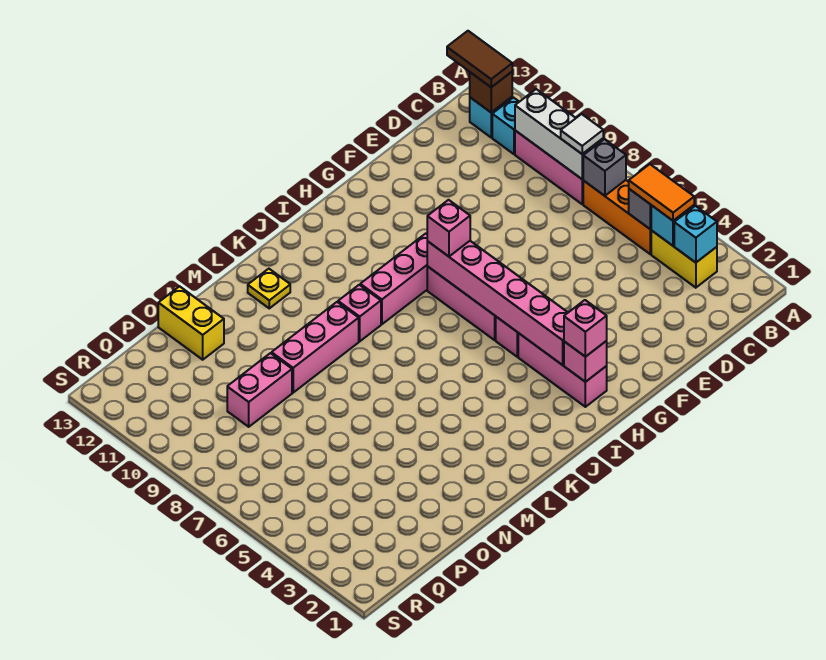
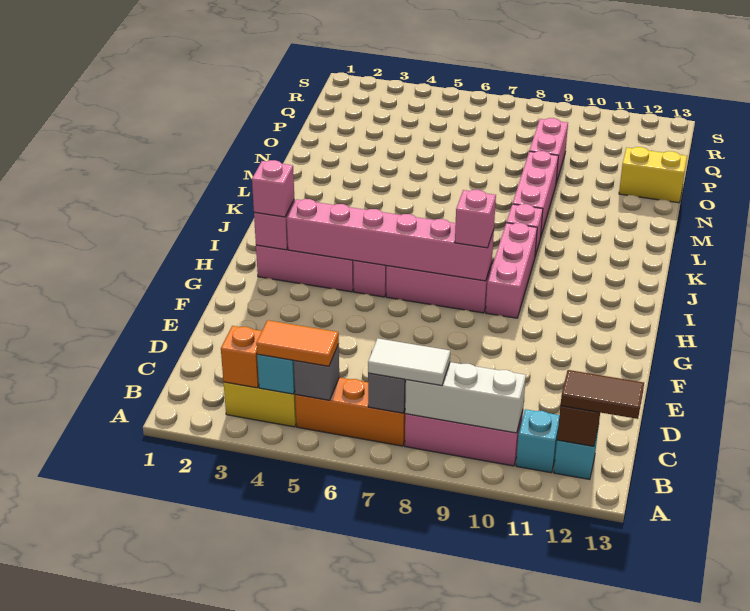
cyan brick B3 level 2 -> orange brick B3 level 2
white tile B8 level 3 -> white tile B7:B8 level 3
yellow plate L12 level 1 -> none

